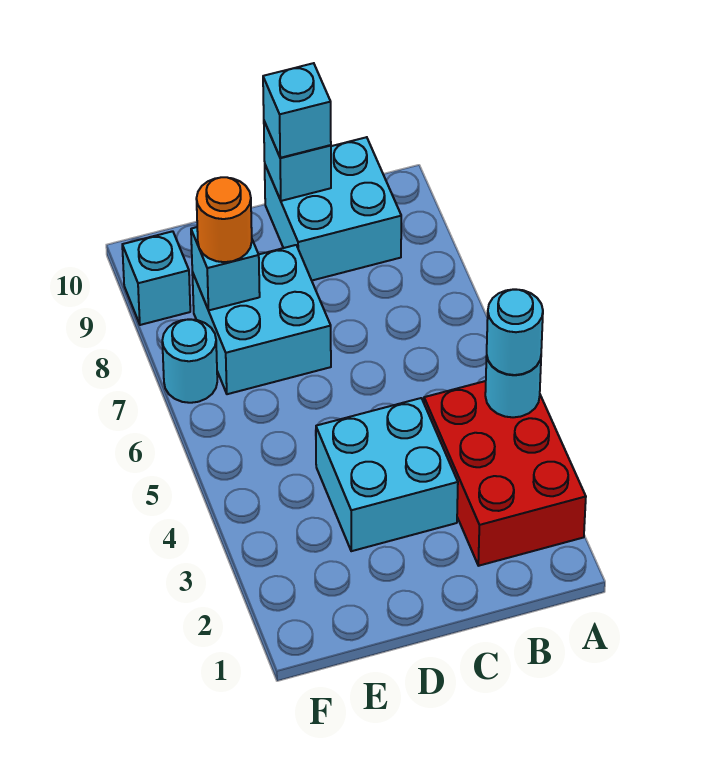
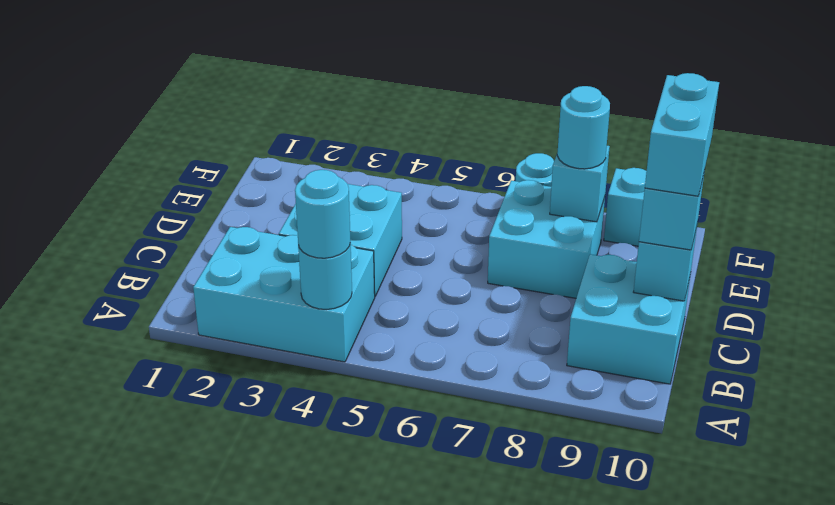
red brick A2:B4 level 1 -> cyan brick A2:B4 level 1
none -> cyan brick C10:D10 level 4
orange round brick E8 level 3 -> cyan round brick E8 level 3

